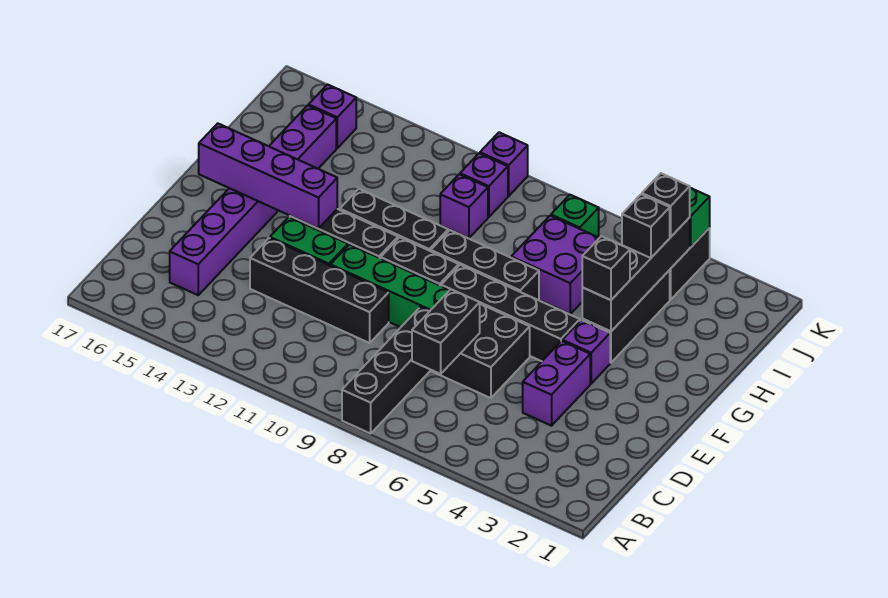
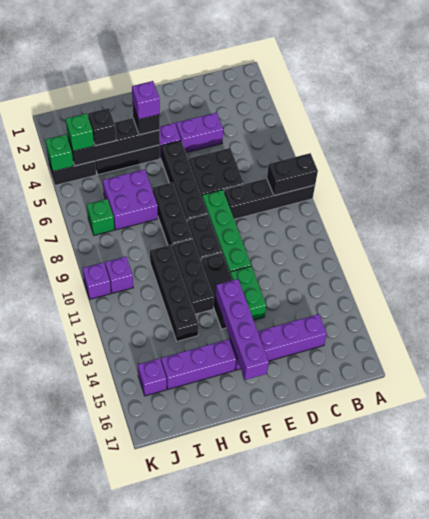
black brick C7:D7 level 2 -> black brick A8:B8 level 2
black brick D10:D13 level 1 -> black brick H10:H13 level 1
purple brick I10 level 1 -> purple brick G4 level 4
black brick J4 level 3 -> green brick J4 level 3

